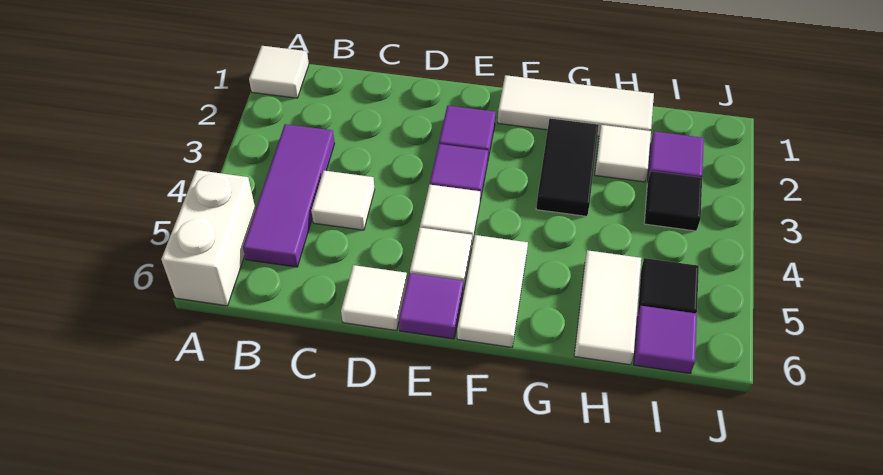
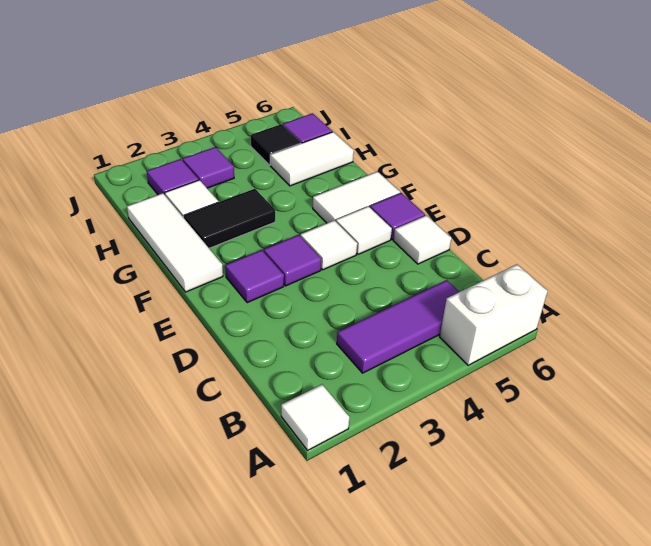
white tile C4 level 1 -> none
black tile I3 level 1 -> purple tile I3 level 1

